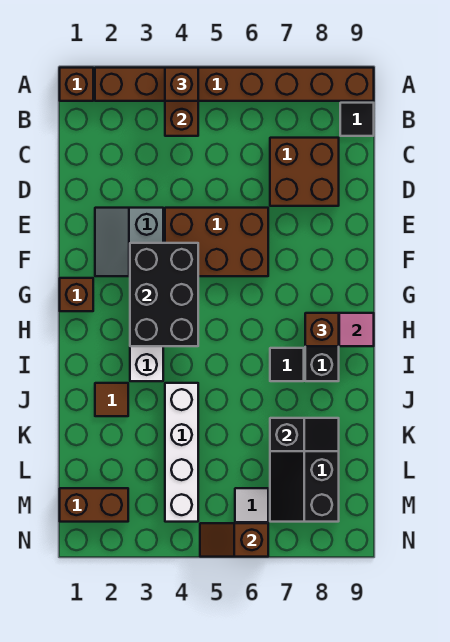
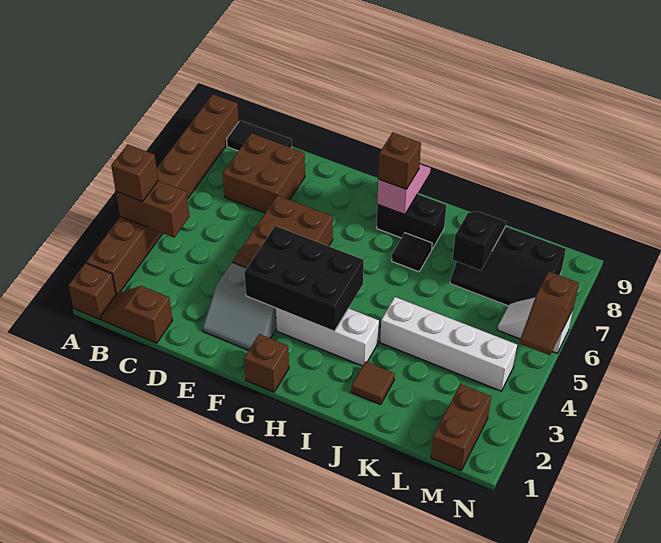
none -> brown slope B1:C1 level 1 top C
black tile B9 level 1 -> black tile B9:C9 level 1

